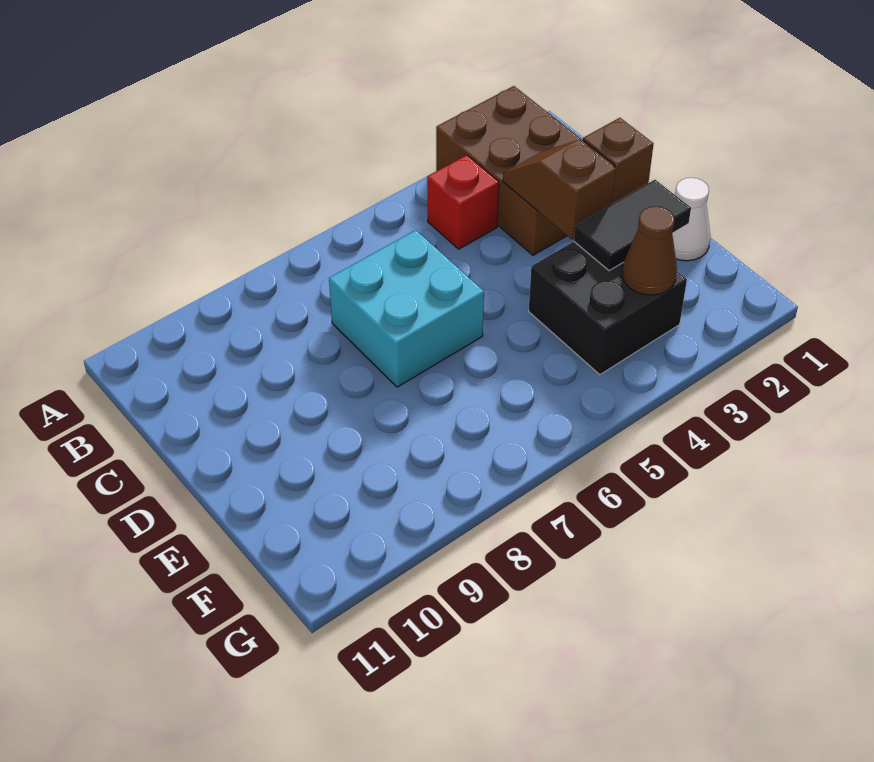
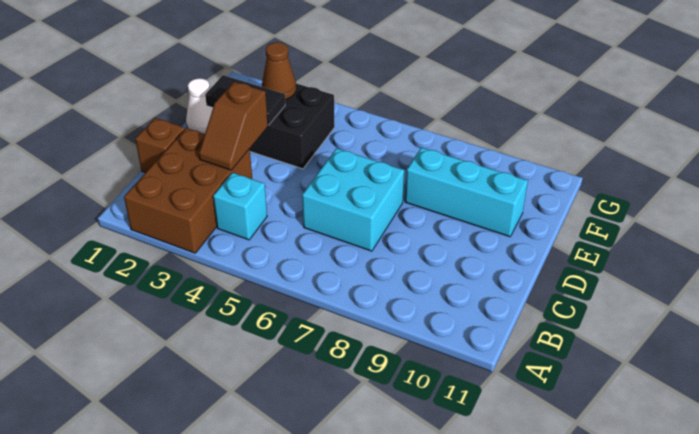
red brick B4 level 1 -> cyan brick B4 level 1
none -> cyan brick E8:E10 level 1

